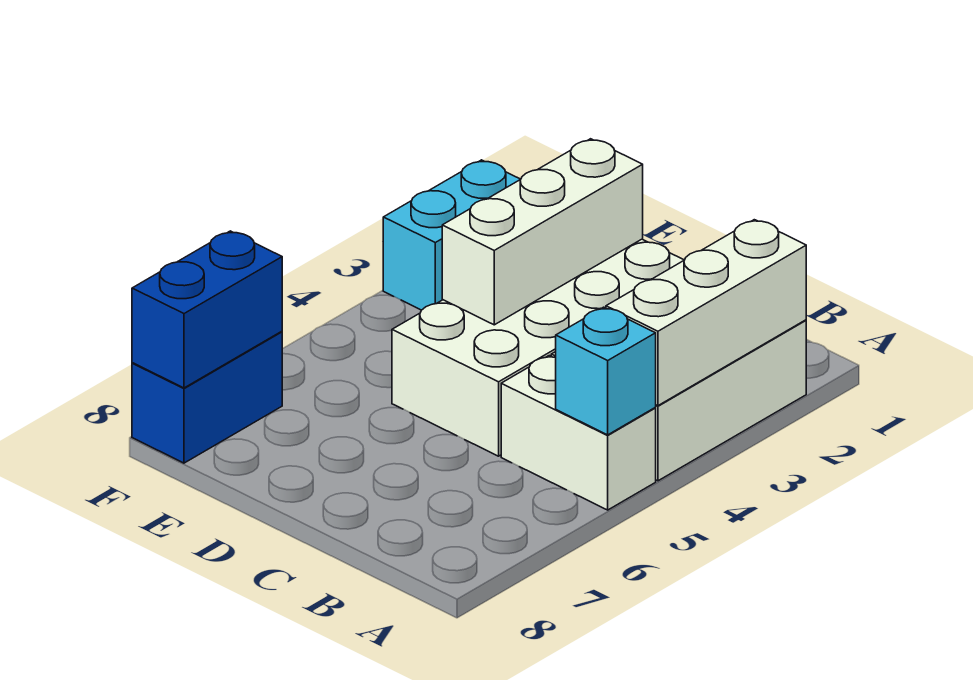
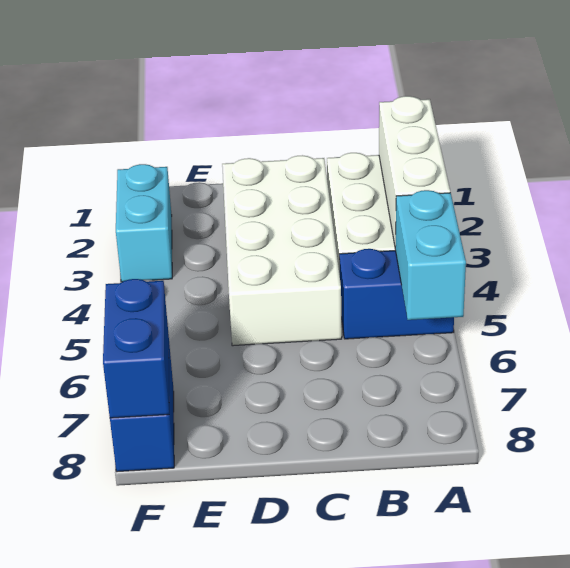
white brick A5:B5 level 1 -> blue brick A5:B5 level 1
cyan brick A5 level 2 -> cyan brick A5:A6 level 2
white brick D2:D4 level 2 -> none

